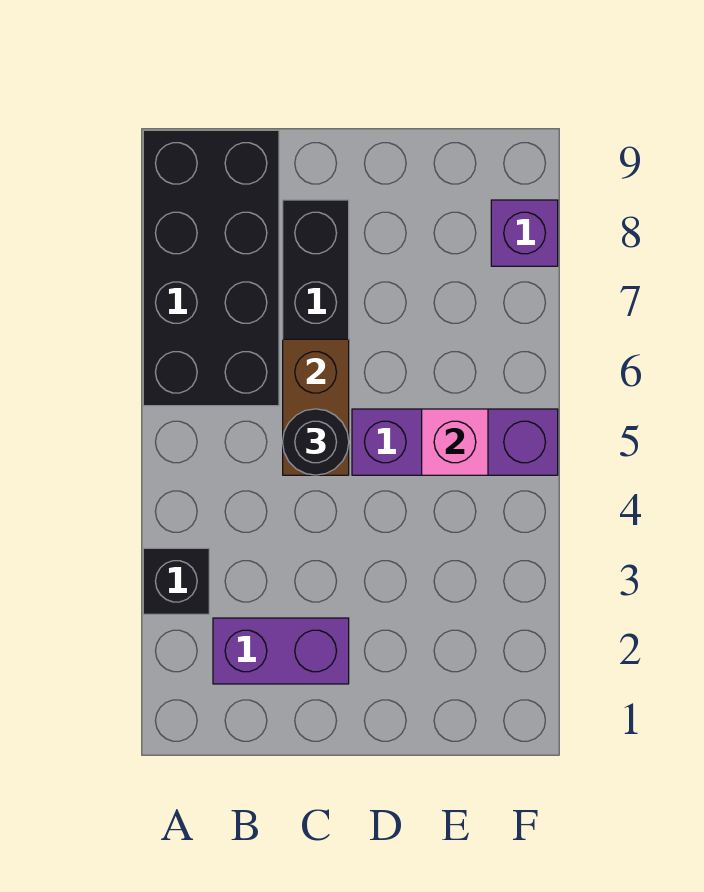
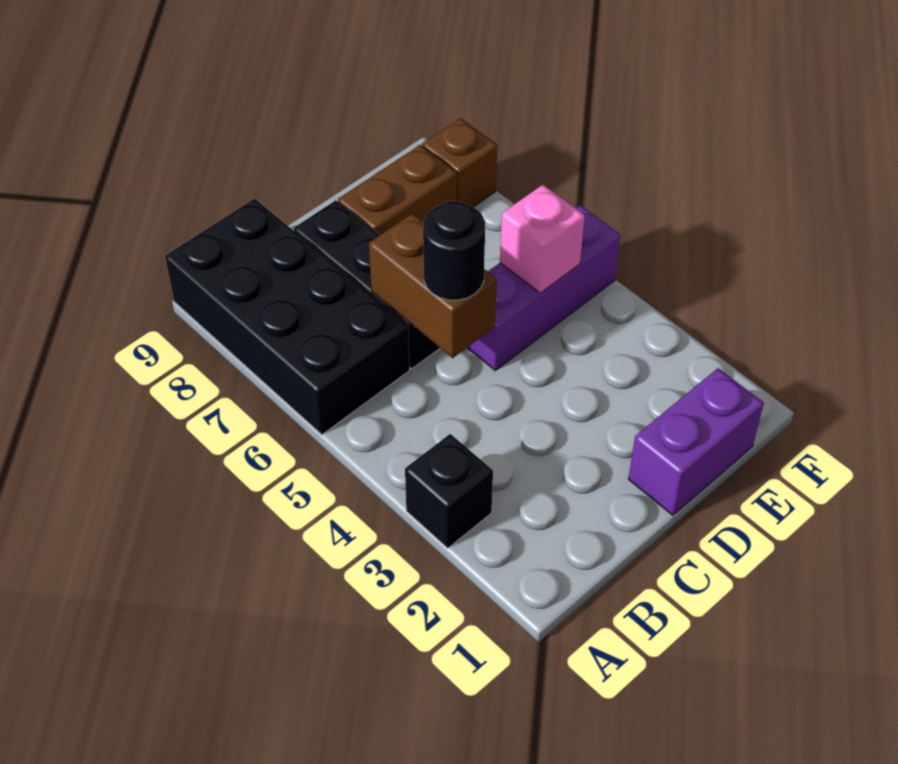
purple brick B2:C2 level 1 -> purple brick D1:E1 level 1
none -> brown brick D8:E8 level 1
purple brick F8 level 1 -> brown brick F8 level 1

